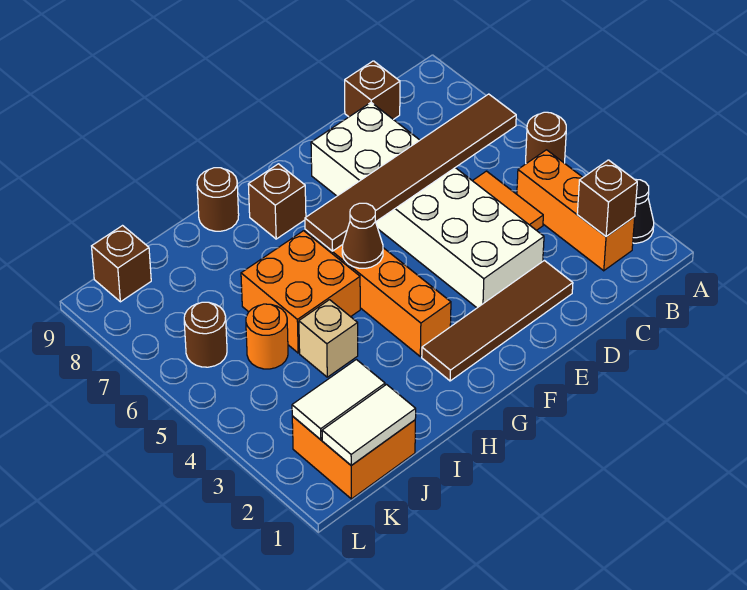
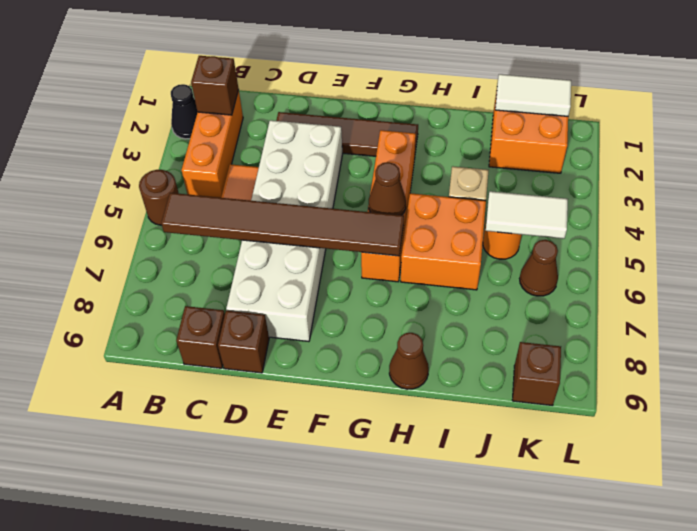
brown brick G8 level 1 -> brown brick D9 level 1
brown round brick H9 level 1 -> brown cone H9 level 1
white tile J2:K2 level 2 -> white tile J5:K5 level 2
brown round brick K6 level 1 -> brown cone K6 level 1

